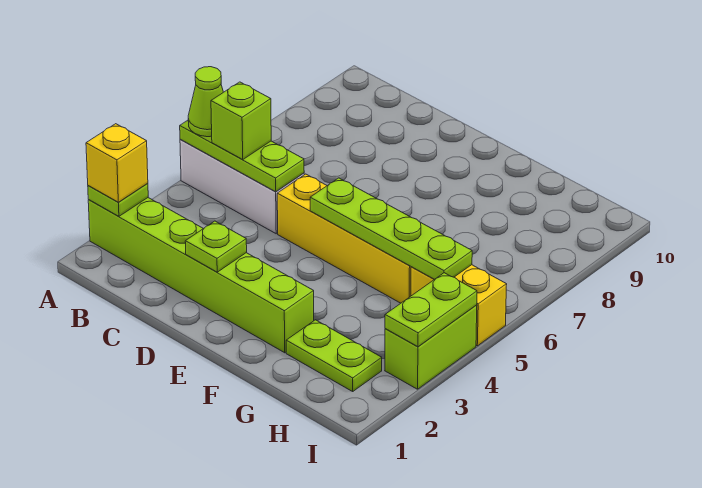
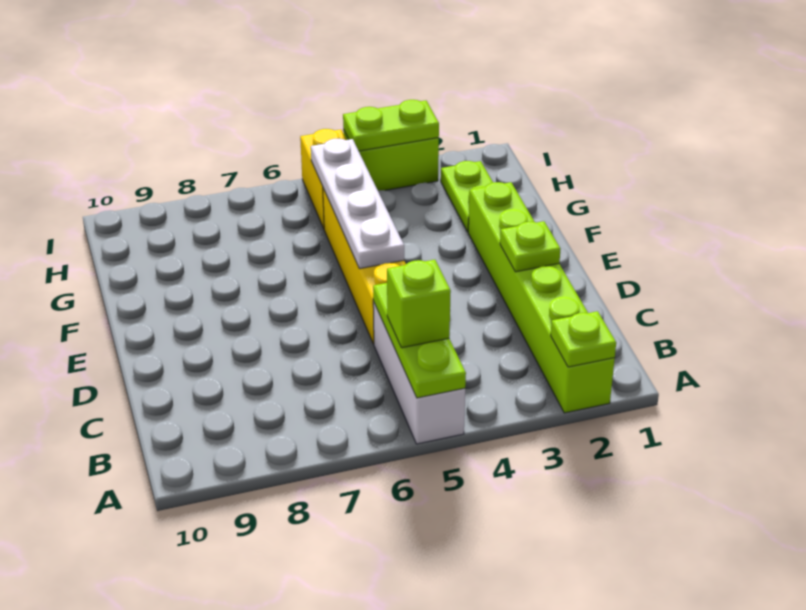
yellow brick A2 level 3 -> none
lime cone A5 level 3 -> none
lime plate E5:H5 level 2 -> white plate E5:H5 level 2

